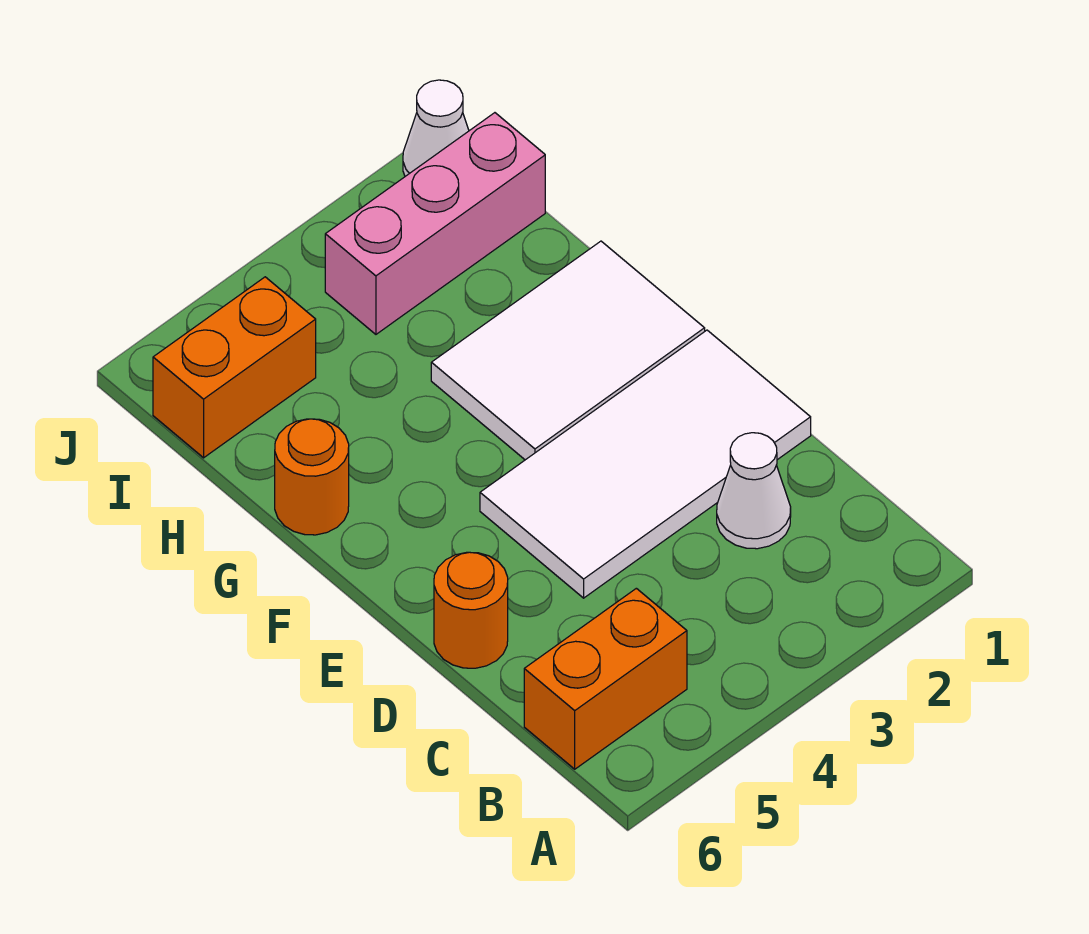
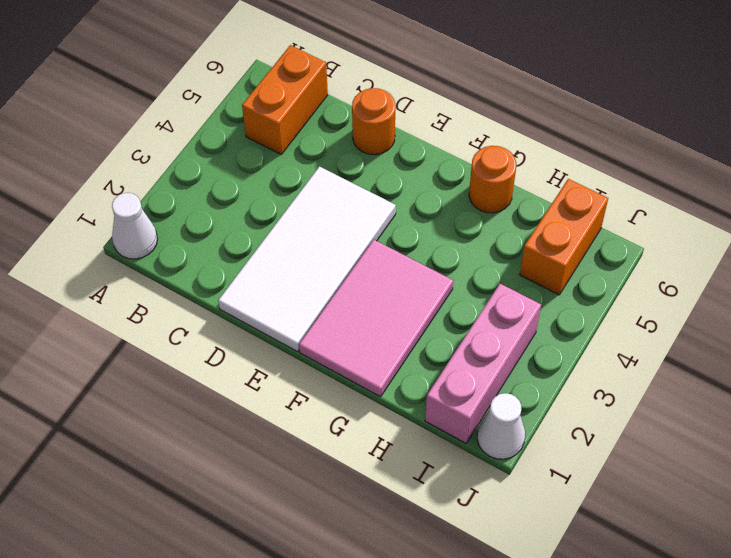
white cone C2 level 1 -> white cone A1 level 1
white tile F1:G3 level 1 -> pink tile F1:G3 level 1

